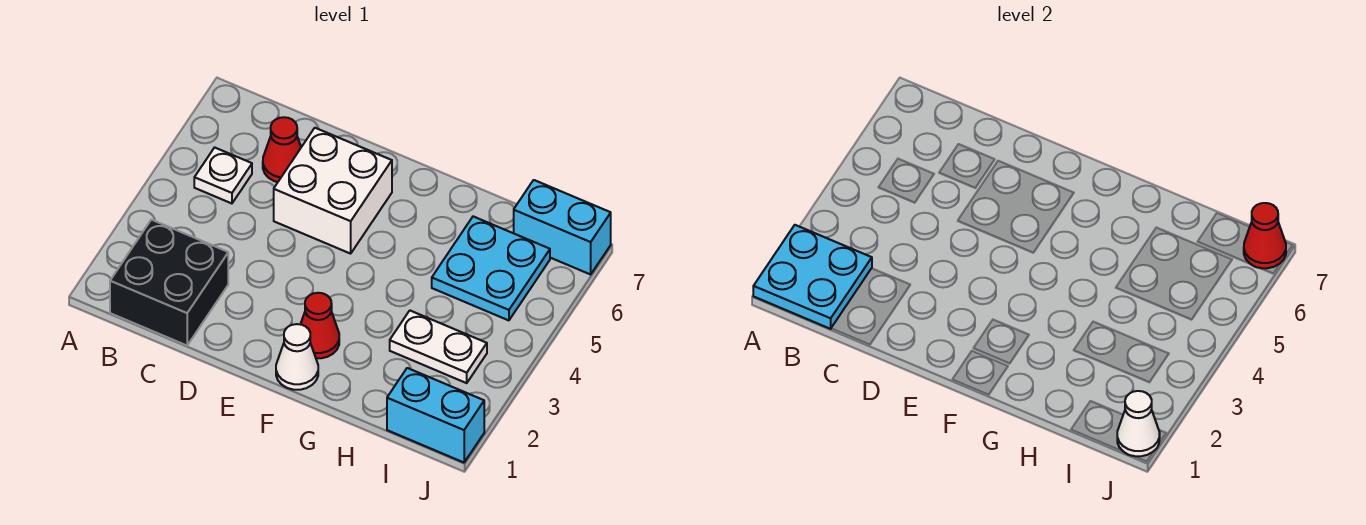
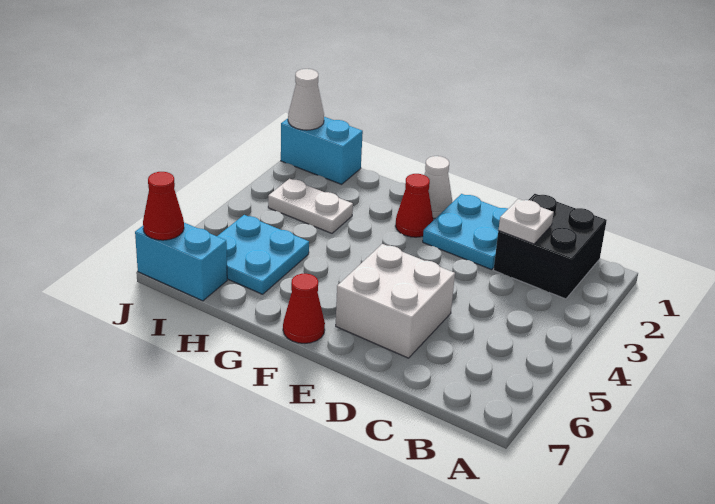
cyan plate A1:B2 level 2 -> cyan plate D1:E2 level 1
white plate B5 level 1 -> white plate C2 level 2
red cone C6 level 1 -> red cone F7 level 1

